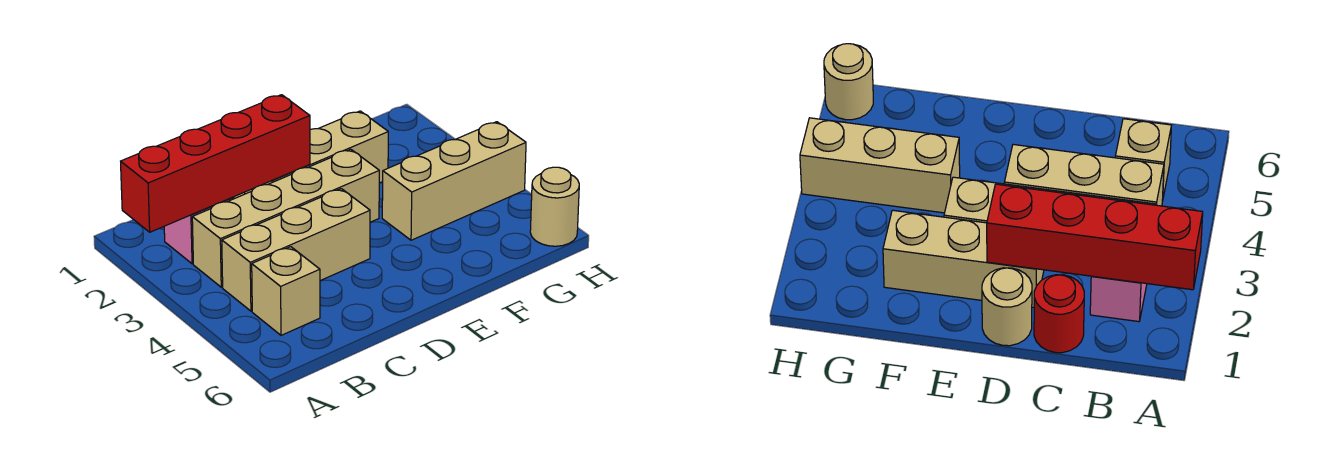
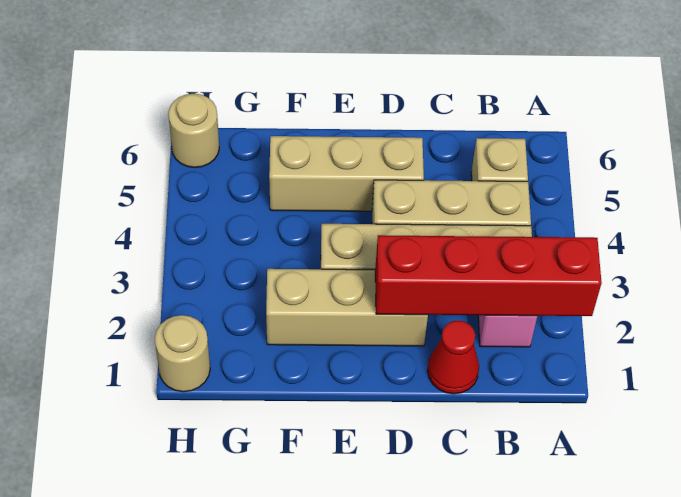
red round brick C1 level 1 -> red cone C1 level 1
tan round brick D1 level 1 -> tan round brick H1 level 1
tan brick F4:H4 level 1 -> tan brick D5:F5 level 1

